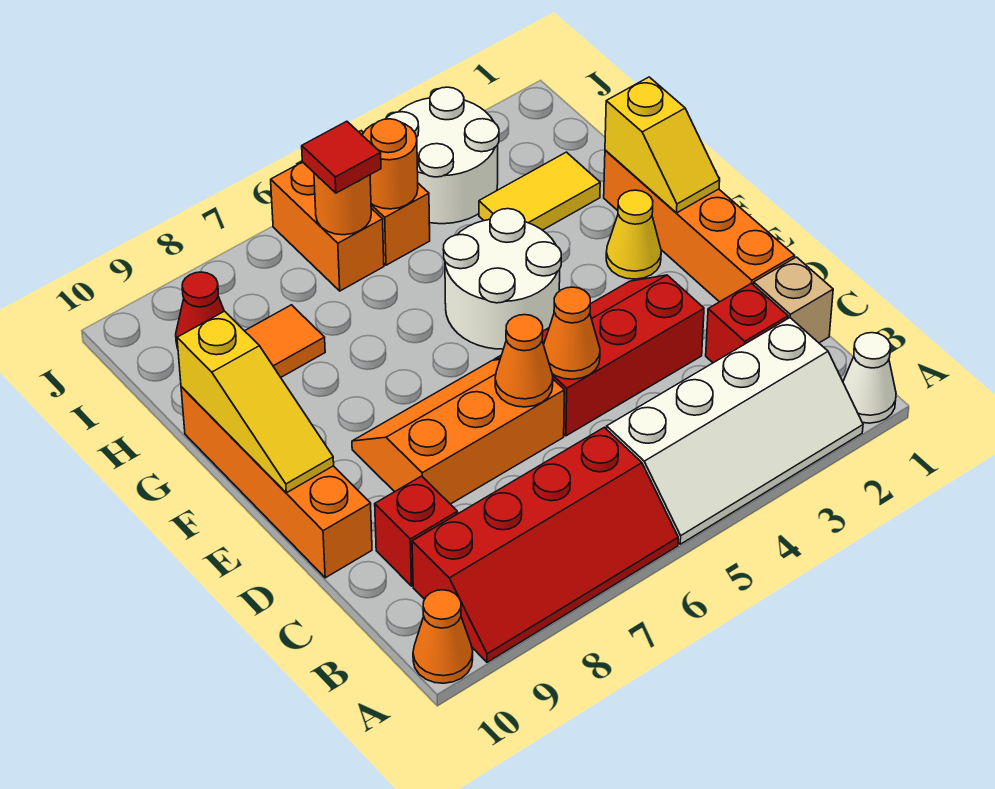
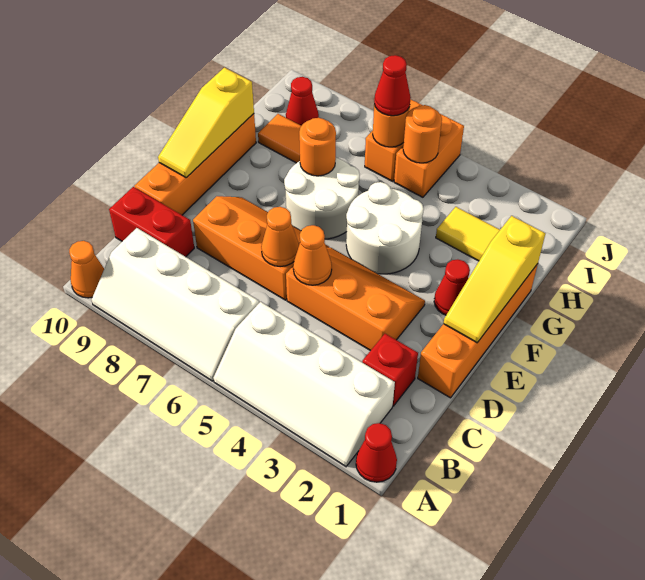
white cone A1 level 1 -> red cone A1 level 1
red slope A6:B9 level 1 top B -> white slope A6:B9 level 1 top B
tan brick C1 level 1 -> none
red brick C9 level 1 -> red brick C9:C10 level 1
red slope D3:E5 level 1 top D -> orange slope D3:E5 level 1 top D
yellow slope F1:G1 level 2 top G -> yellow slope E1:G1 level 2 top G
yellow cone F2 level 1 -> red cone F2 level 1
none -> orange round brick G7 level 2
white round brick I3:J4 level 1 -> white round brick F6:G7 level 1
red tile I6 level 3 -> red cone I6 level 3

